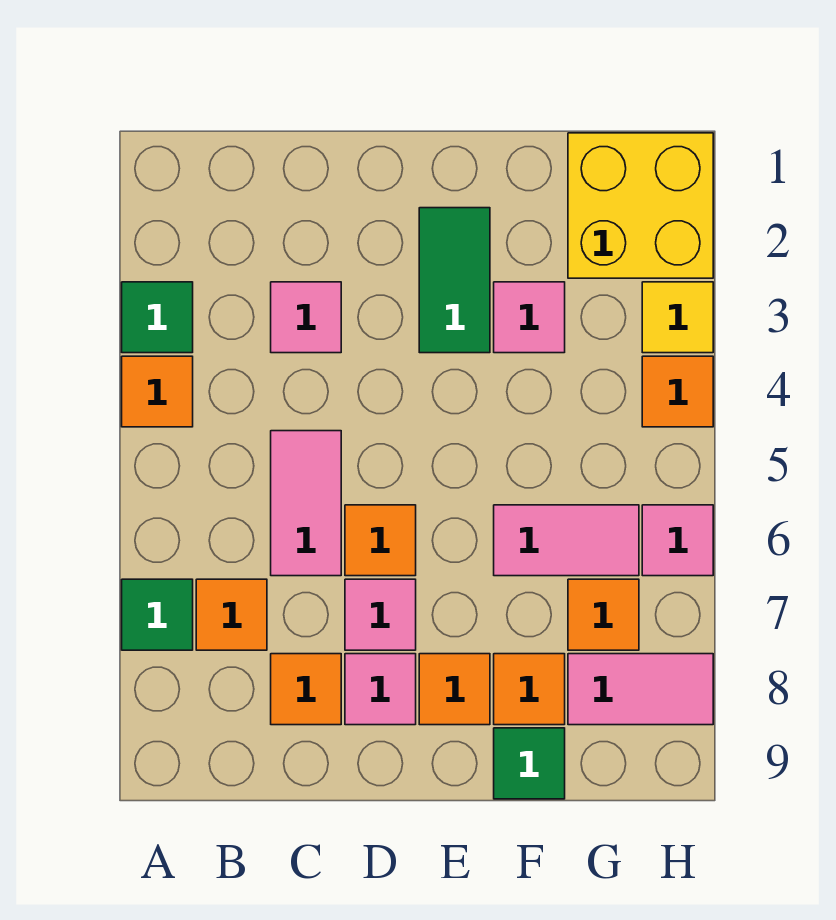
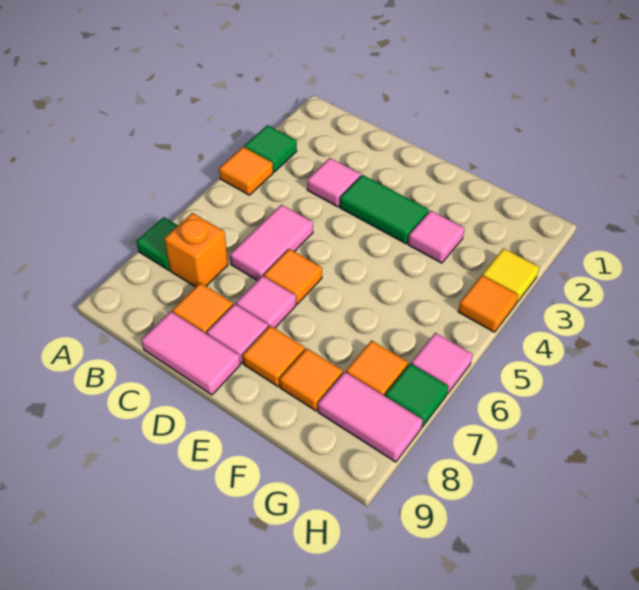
orange tile B7 level 1 -> orange brick B7 level 1
green tile E2:E3 level 1 -> green tile D3:E3 level 1
pink tile F6:G6 level 1 -> pink tile C9:D9 level 1
green tile F9 level 1 -> green tile H7 level 1
yellow brick G1:H2 level 1 -> none

